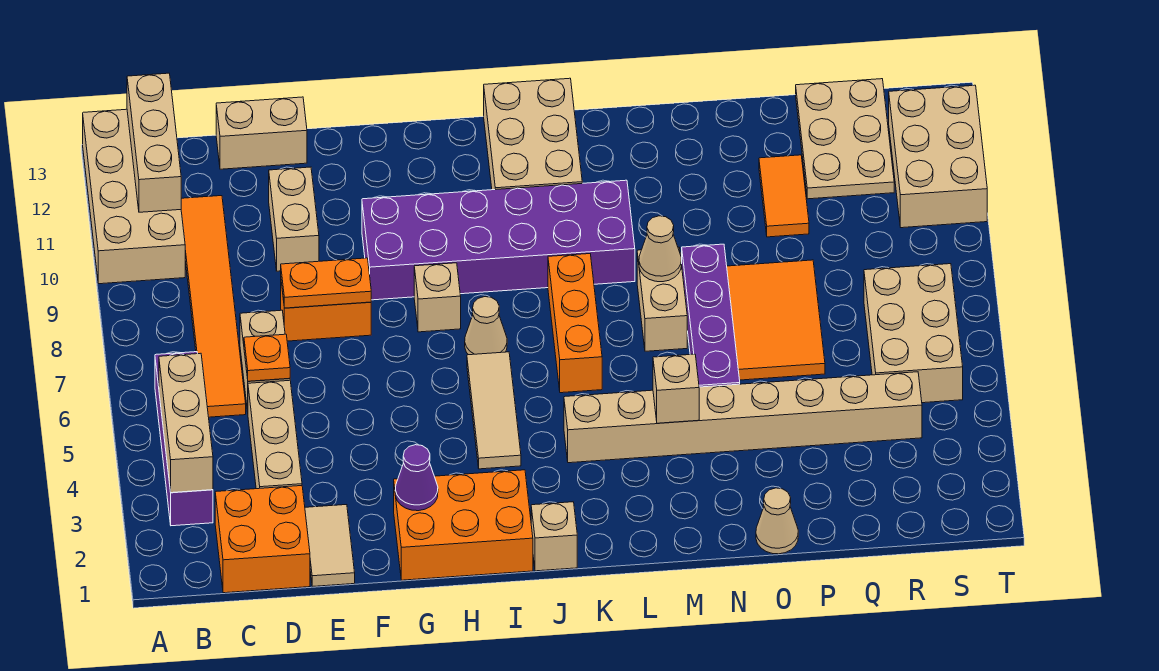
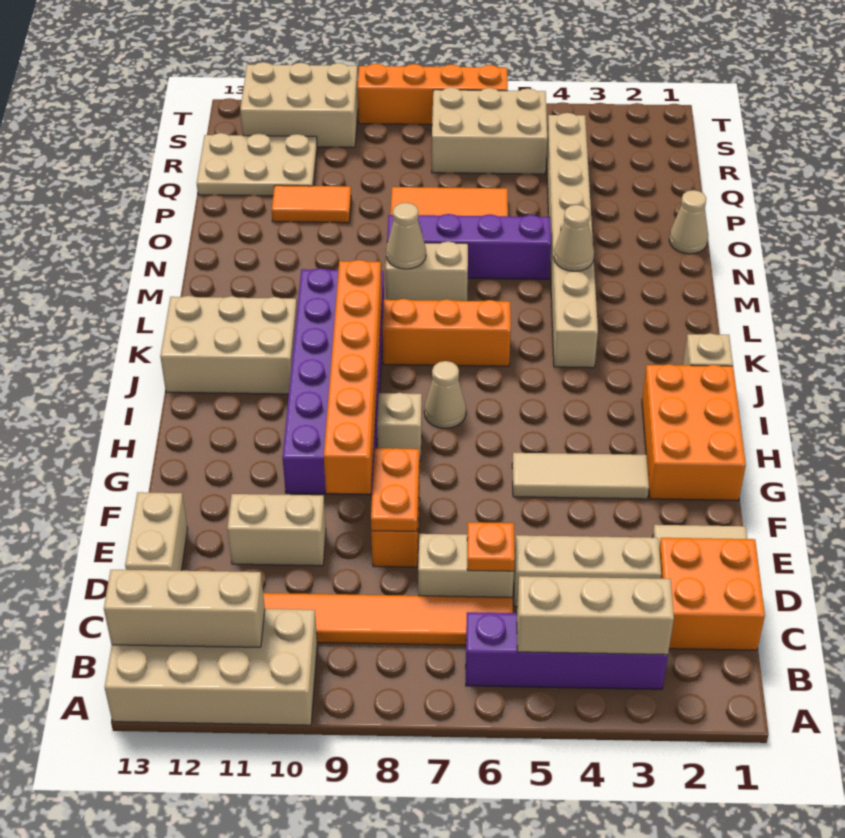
none -> orange brick F9:K9 level 2
purple cone G2 level 2 -> none
tan tile I4:I6 level 1 -> tan tile G3:G5 level 1
tan brick M4 level 2 -> tan cone M4 level 2
none -> orange brick T6:T9 level 1

